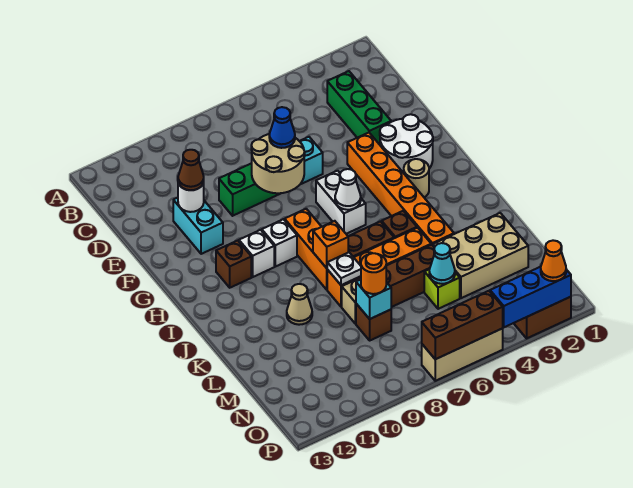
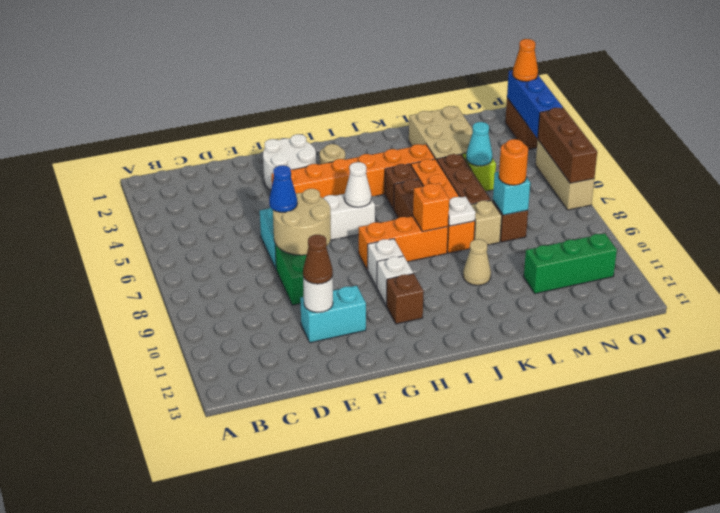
green brick C3:E3 level 1 -> green brick M11:O11 level 1

